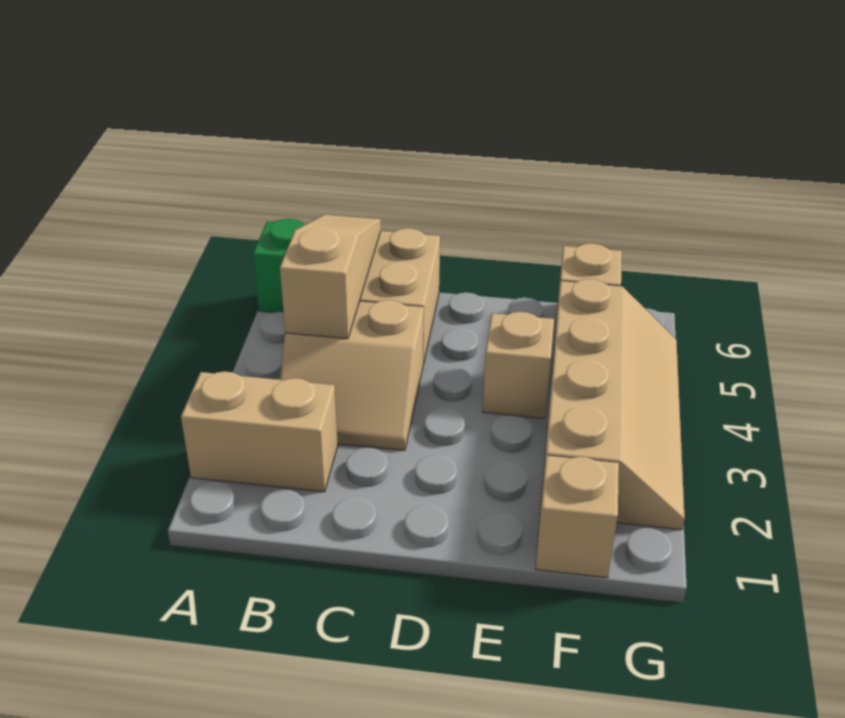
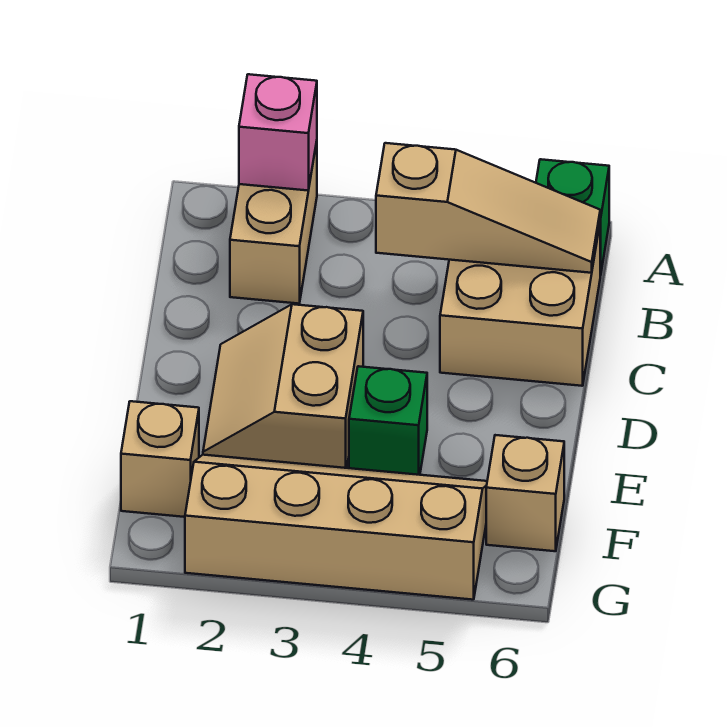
none -> pink brick A2 level 2
tan slope B3:C4 level 1 top 4 -> tan slope D2:E3 level 1 top 3
tan brick E4 level 1 -> green brick E4 level 1
tan slope F2:G5 level 1 top F -> tan slope F2:G5 level 1 top G

